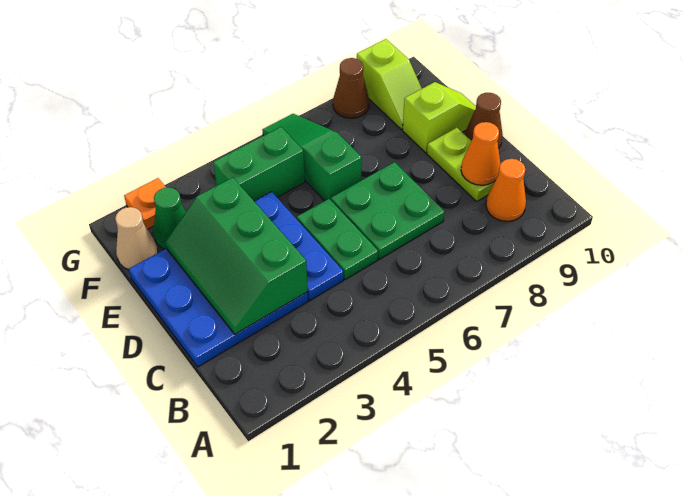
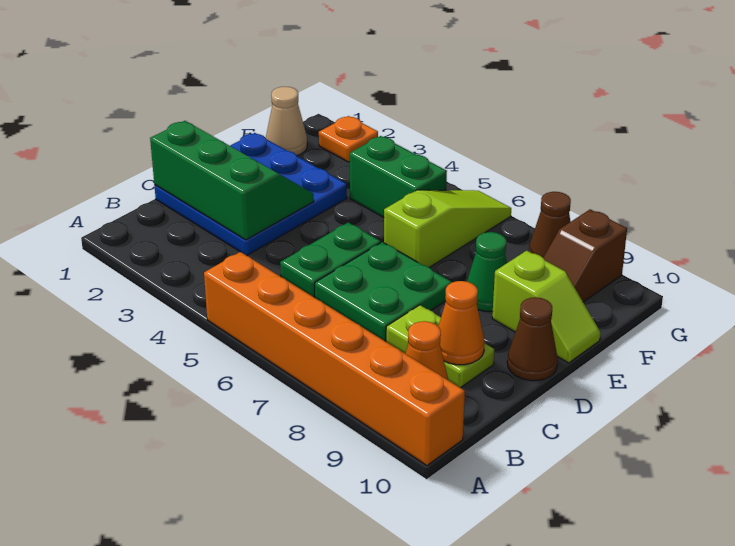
none -> orange brick A5:A10 level 1
green slope C2:E3 level 2 top 3 -> green slope C1:D3 level 2 top C
blue plate C4:E4 level 1 -> none
lime plate C9:D9 level 1 -> lime plate C8:C9 level 1
green slope E6:G6 level 1 top E -> lime slope E6:G6 level 1 top E
green cone F2 level 1 -> green cone E8 level 1
lime slope F9:G9 level 1 top G -> brown slope F9:G9 level 1 top G

